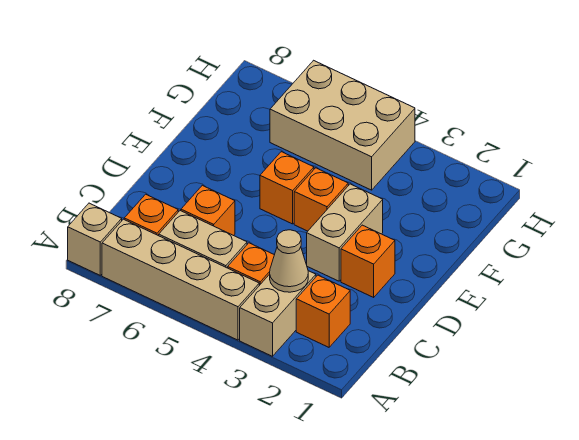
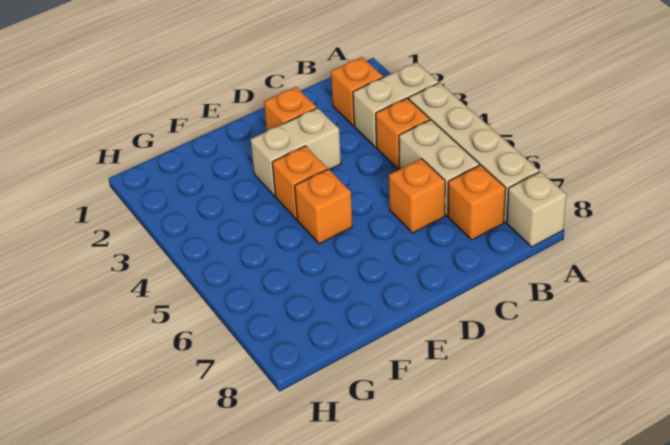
tan cone B3 level 2 -> none
tan brick G4:H6 level 1 -> none

